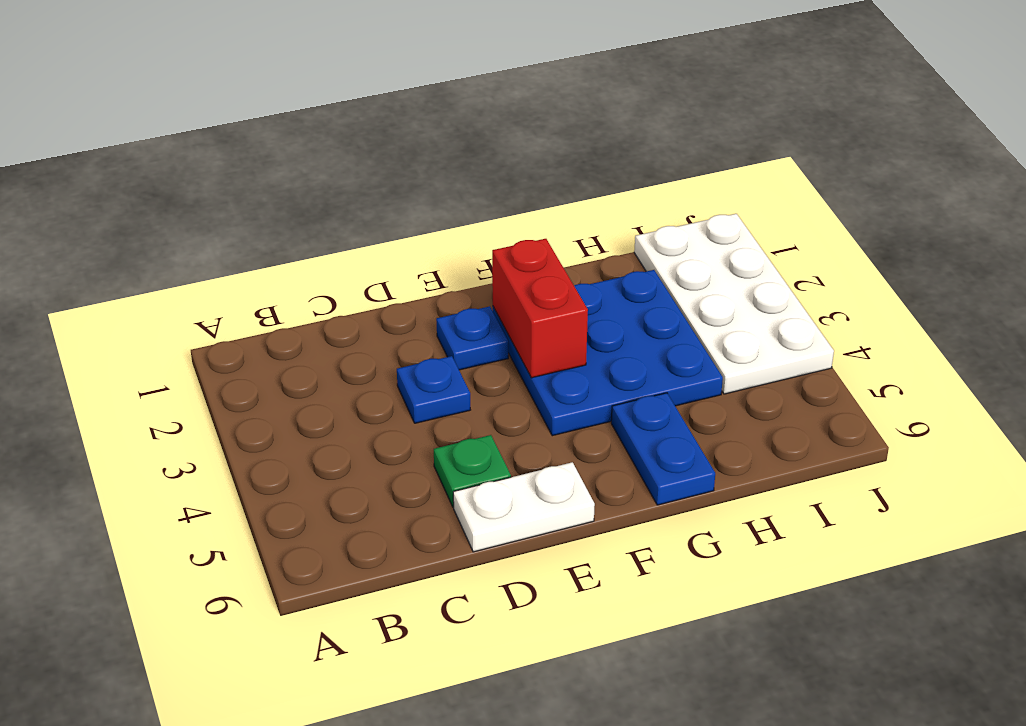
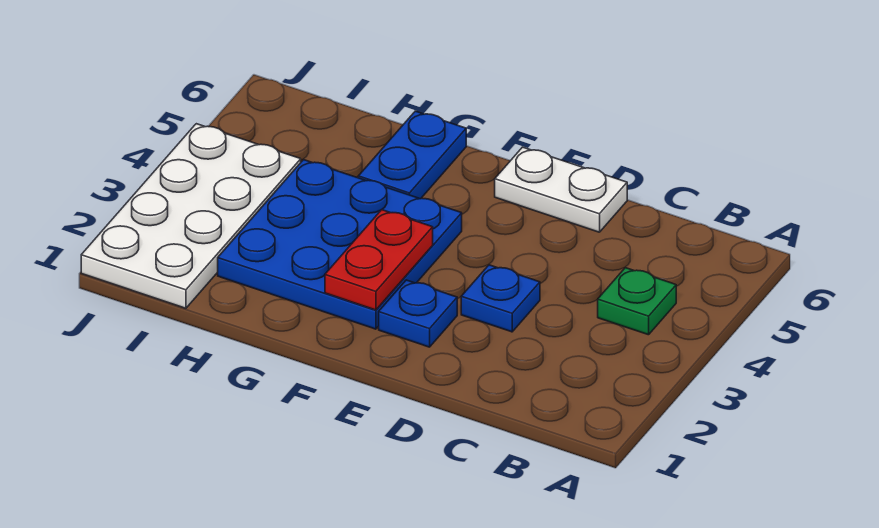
green plate D5 level 1 -> green plate B4 level 1
red brick F2:F3 level 2 -> red plate F2:F3 level 2

